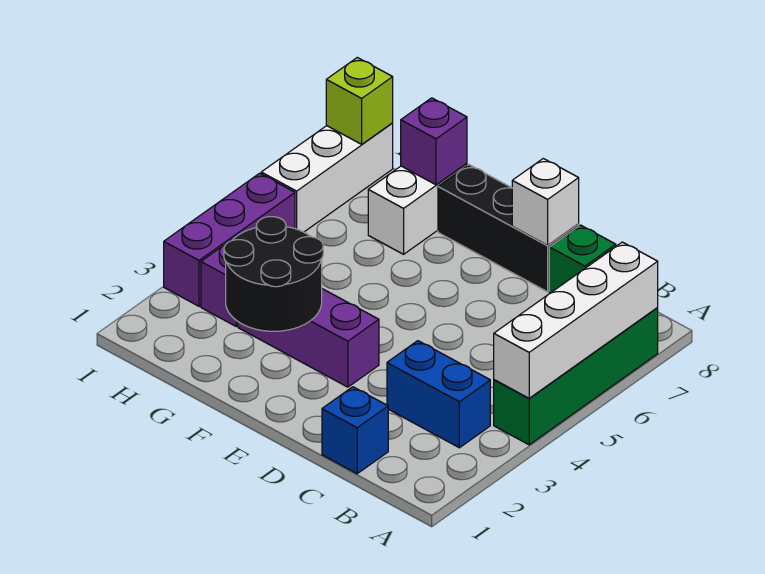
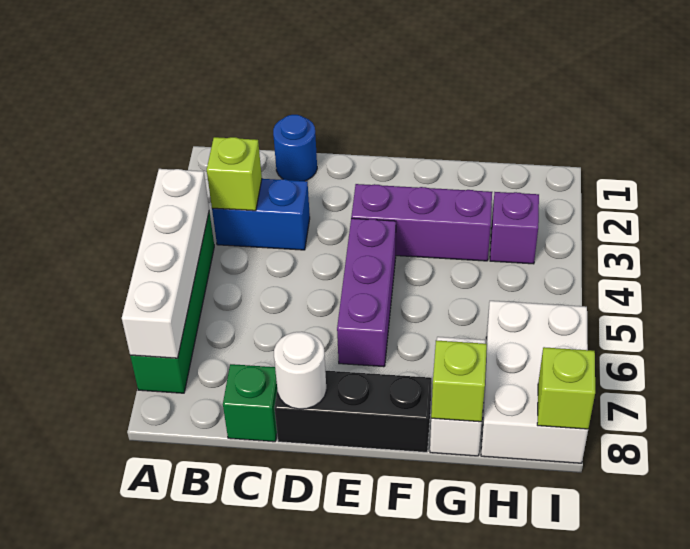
none -> lime brick B3 level 2
blue brick C1 level 1 -> blue round brick C1 level 1
white brick D8 level 2 -> white round brick D8 level 2
black round brick F2:G3 level 2 -> none
purple brick G8 level 2 -> lime brick G8 level 2
purple brick I3:I5 level 1 -> purple brick E4:E6 level 1
white brick I6:I8 level 1 -> white brick H6:I8 level 1

